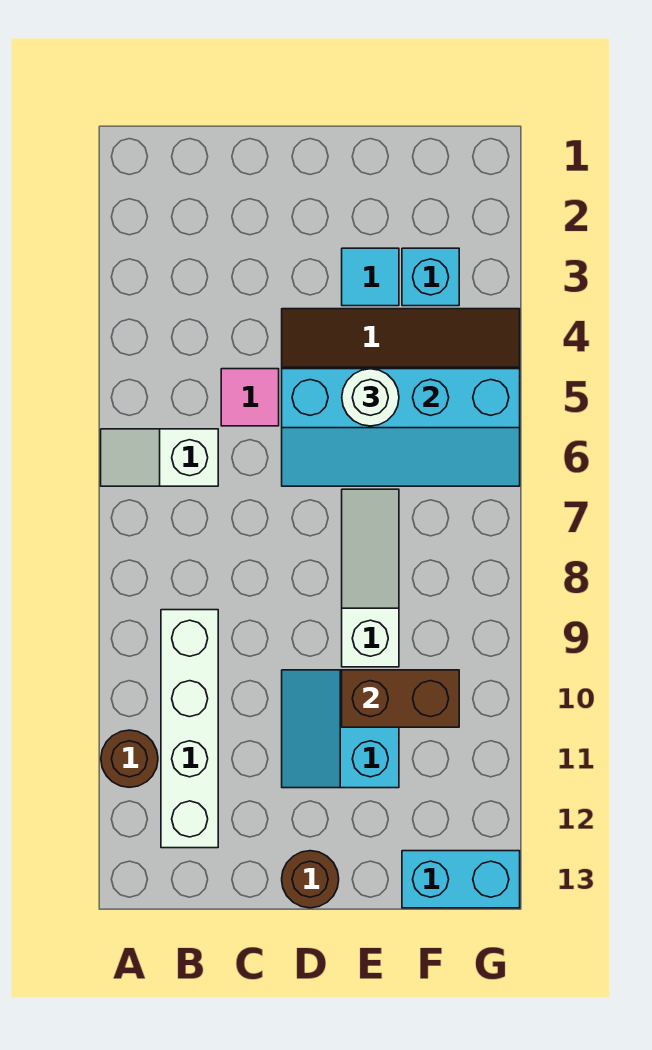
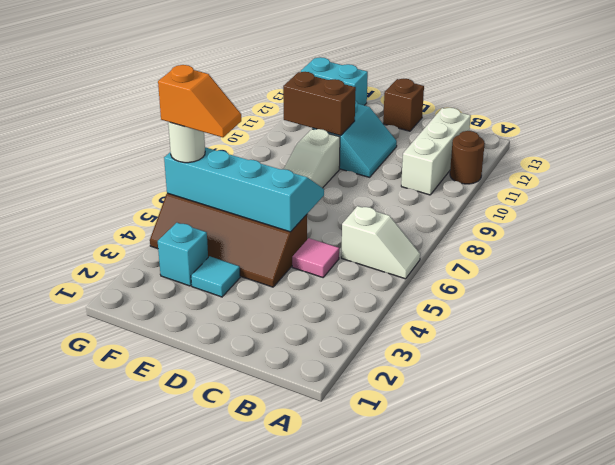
white brick B9:B12 level 1 -> white brick B10:B12 level 1
brown round brick D13 level 1 -> brown brick D13 level 1
white round brick E5 level 3 -> white round brick G5 level 3
none -> orange slope F5:G5 level 4 top G

